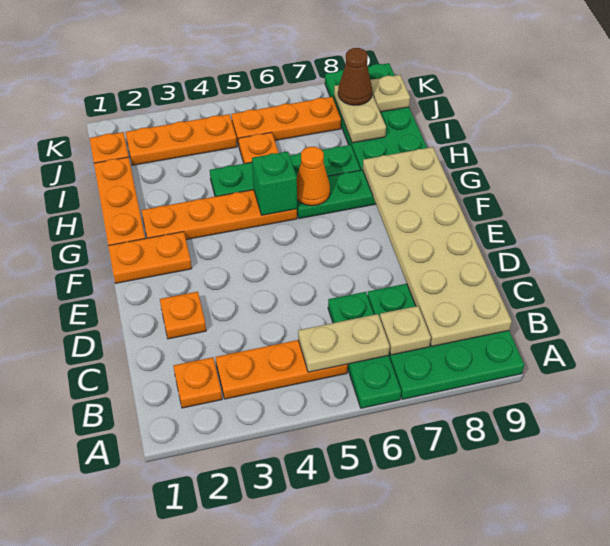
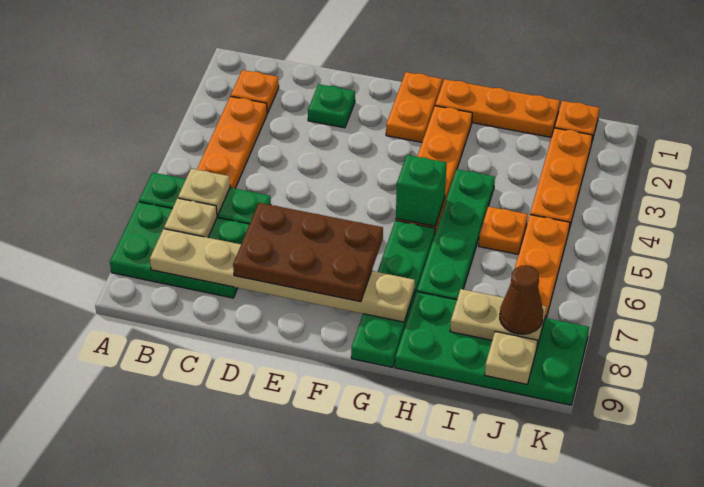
green plate A7:C9 level 1 -> green plate A7:C8 level 1
tan plate B5:B6 level 2 -> tan plate B6 level 2
tan plate B8:G9 level 2 -> tan plate B8:G8 level 2
orange plate D2 level 1 -> green plate D2 level 1
none -> brown plate D7:F8 level 3
orange cone G6 level 2 -> none

